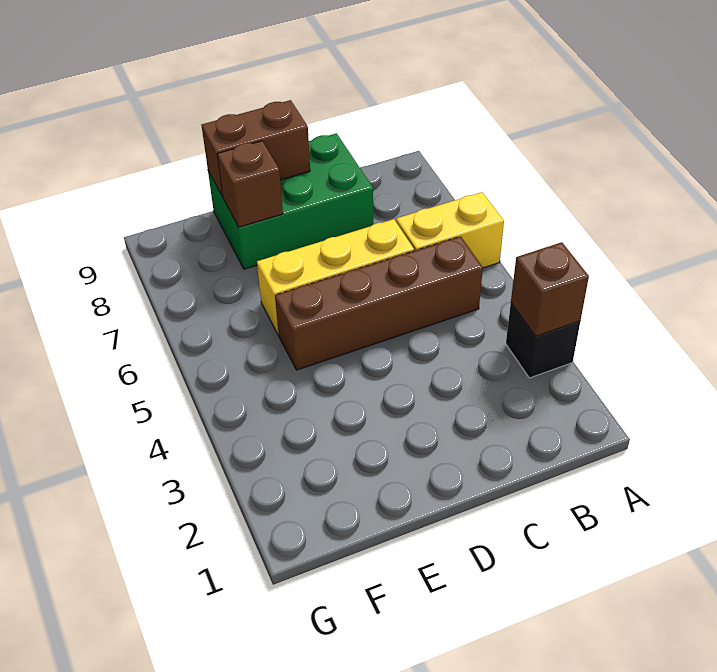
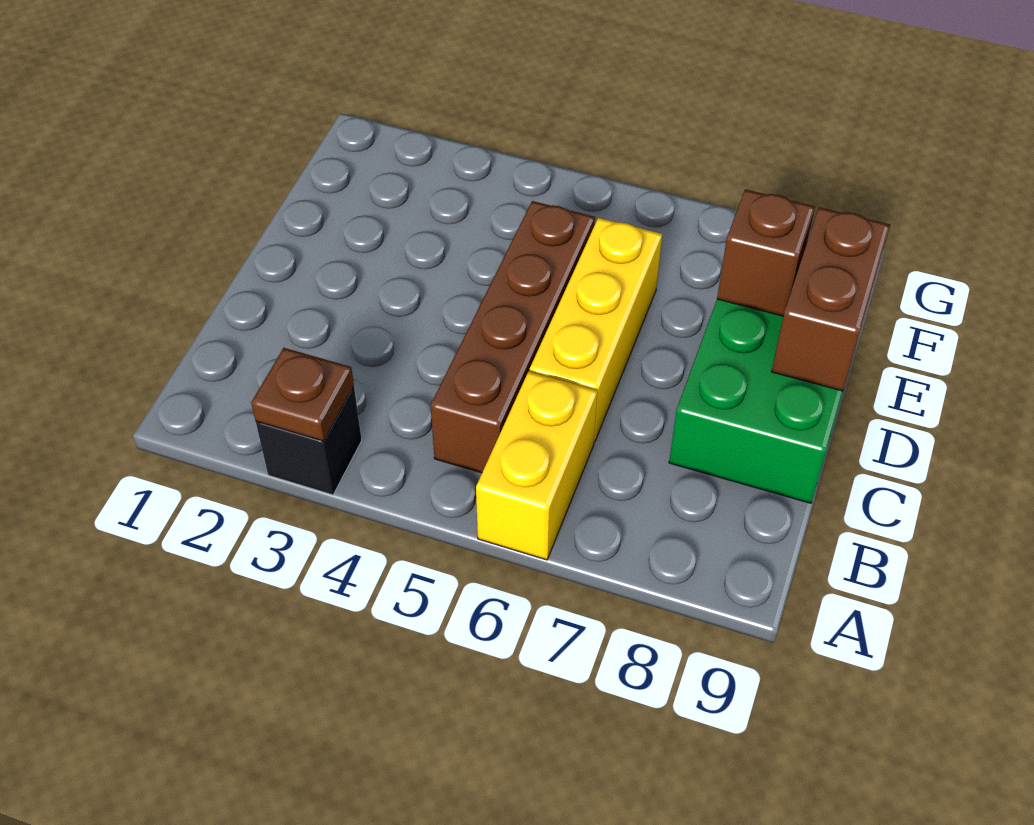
brown brick A3 level 2 -> brown plate A3 level 2

